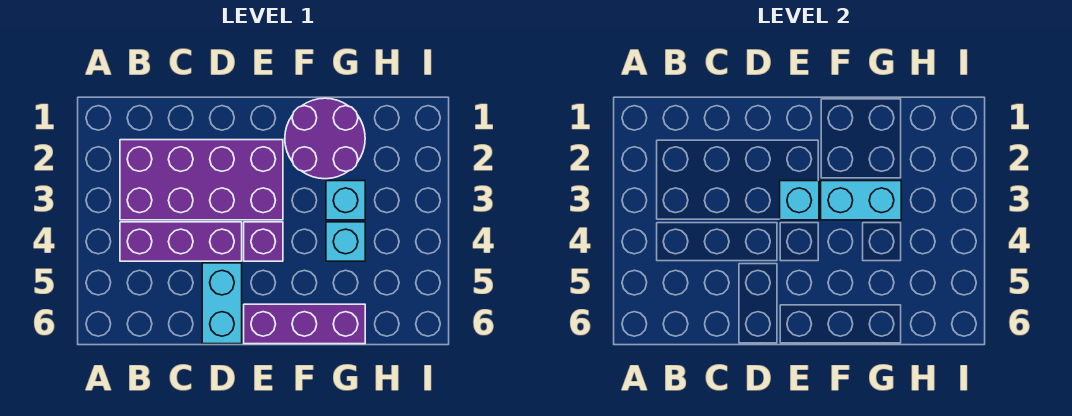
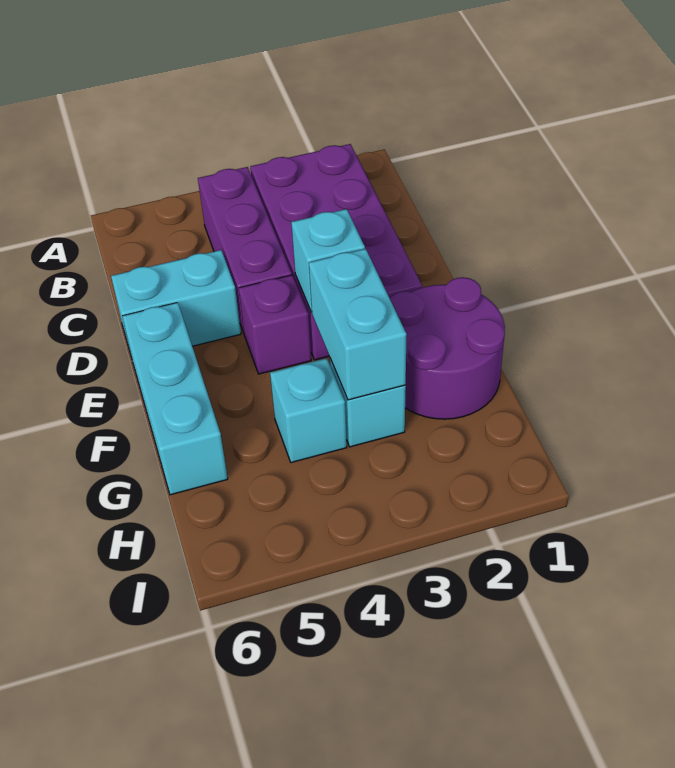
purple brick E6:G6 level 1 -> cyan brick E6:G6 level 1

